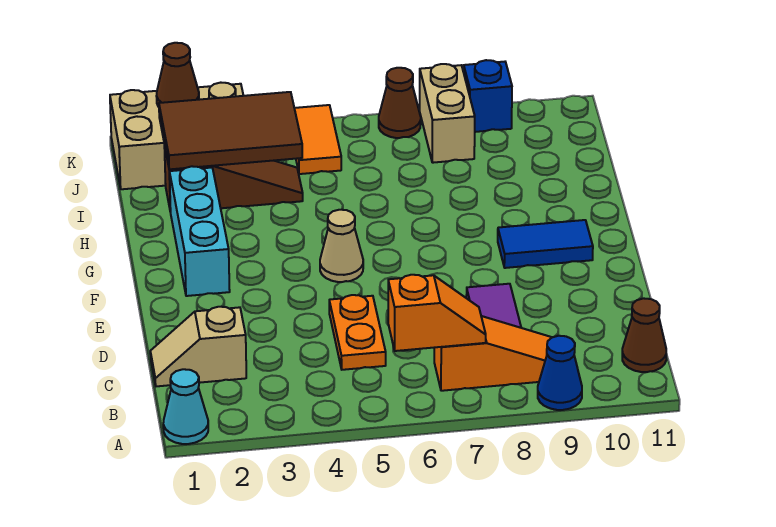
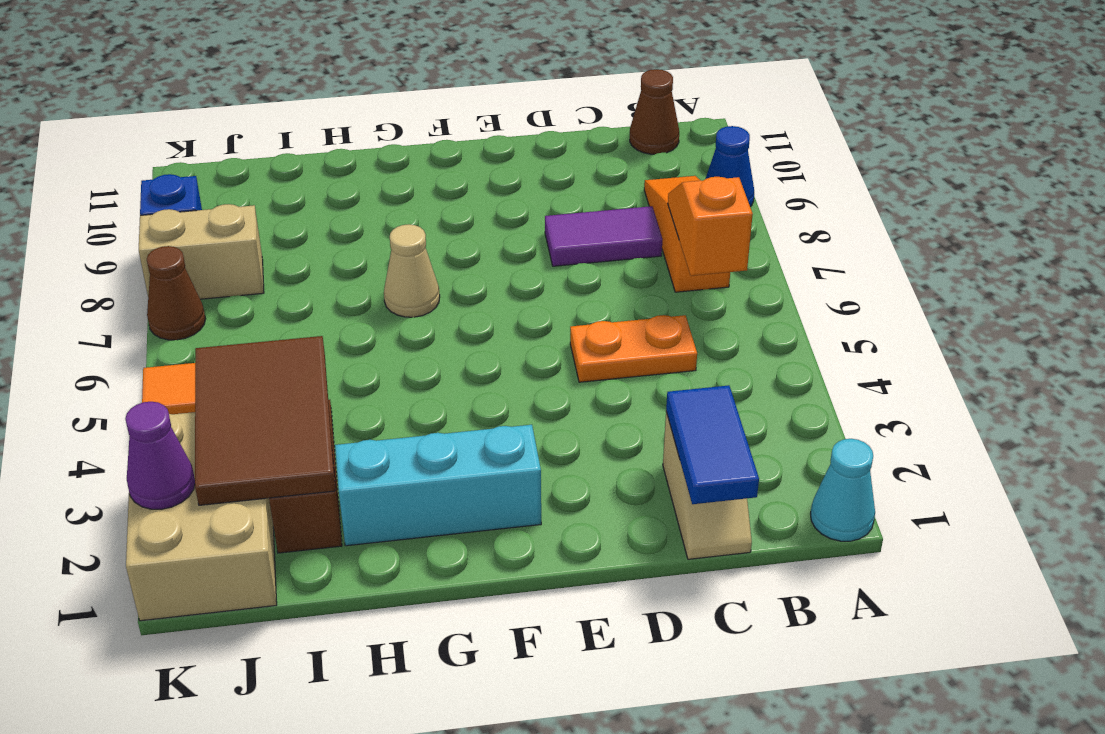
tan cone F5 level 1 -> tan cone G7 level 1
blue tile F9:F10 level 1 -> blue tile C1:C2 level 2
brown cone K2 level 2 -> purple cone K2 level 2

